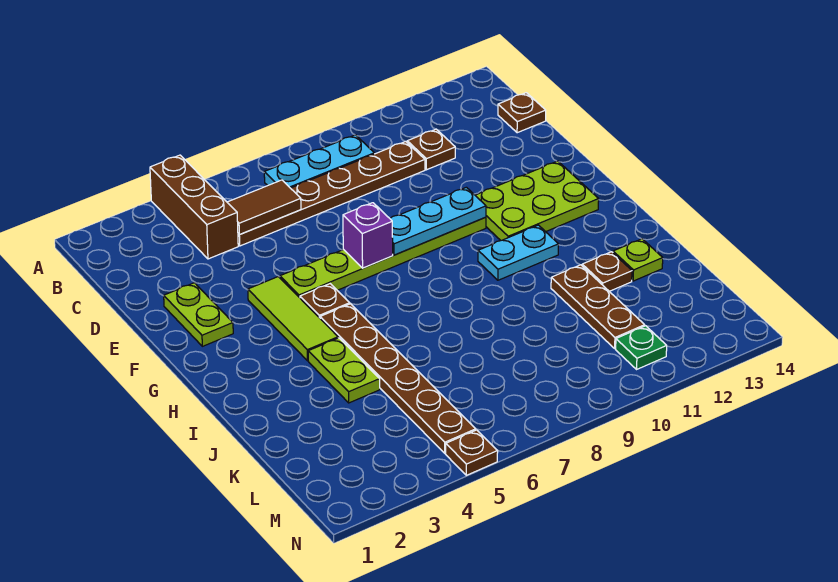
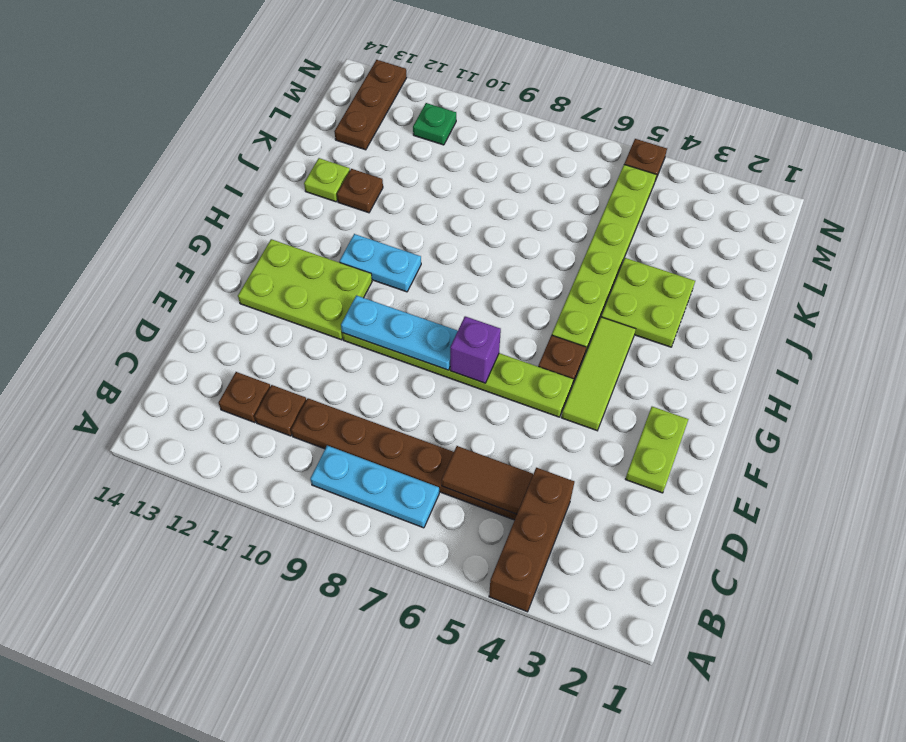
brown plate C14 level 1 -> brown plate C12 level 1
brown plate H5:M5 level 1 -> lime plate H5:M5 level 1
lime plate I4:J4 level 1 -> lime plate I3:J4 level 1
brown plate J11:L11 level 1 -> brown plate L13:N13 level 1

